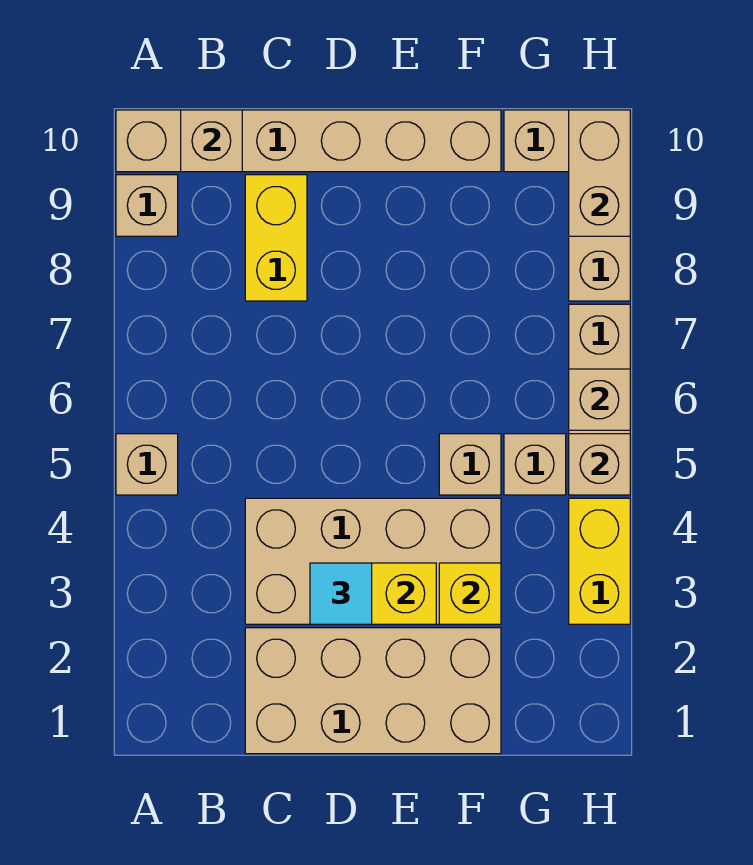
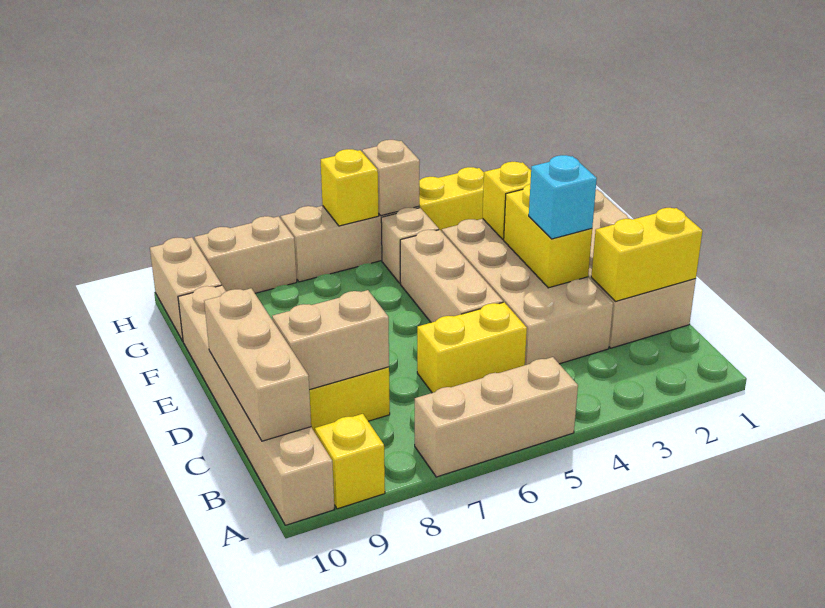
tan brick A5 level 1 -> tan brick A5:A7 level 1
tan brick A9 level 1 -> yellow brick A9 level 1
tan brick B10 level 2 -> tan brick B10:D10 level 2
none -> yellow brick C1:C2 level 2
none -> yellow brick C5:C6 level 1
cyan tile D3 level 3 -> cyan brick D3 level 3
tan brick F5 level 1 -> tan brick D5:F5 level 1
tan brick H6 level 2 -> yellow brick H6 level 2
tan brick H9:H10 level 2 -> tan brick C8:C9 level 2

